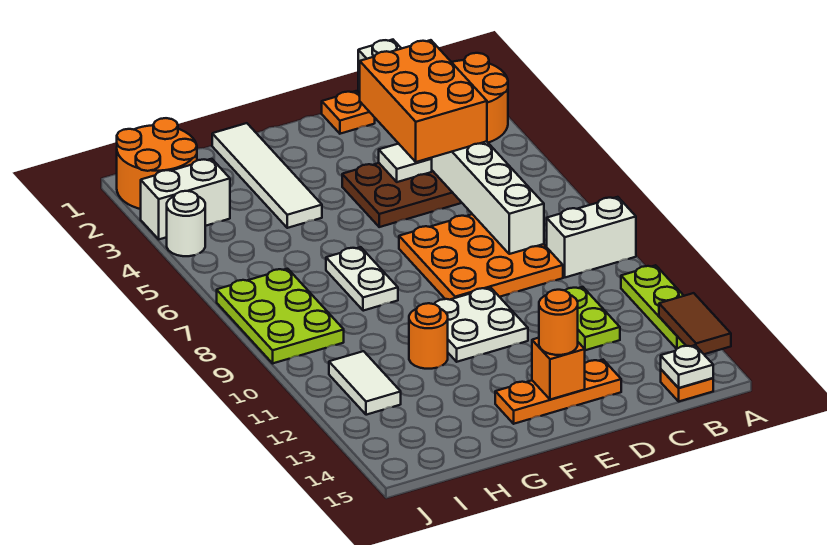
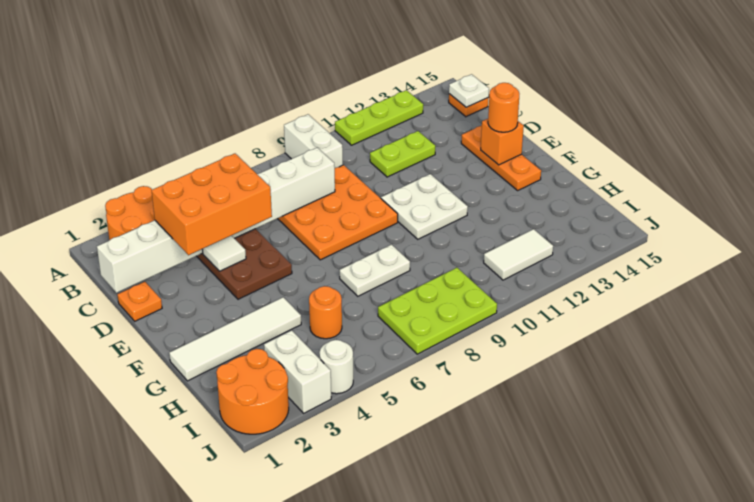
brown tile A13:A14 level 2 -> none
orange round brick G11 level 1 -> orange round brick H5 level 1

